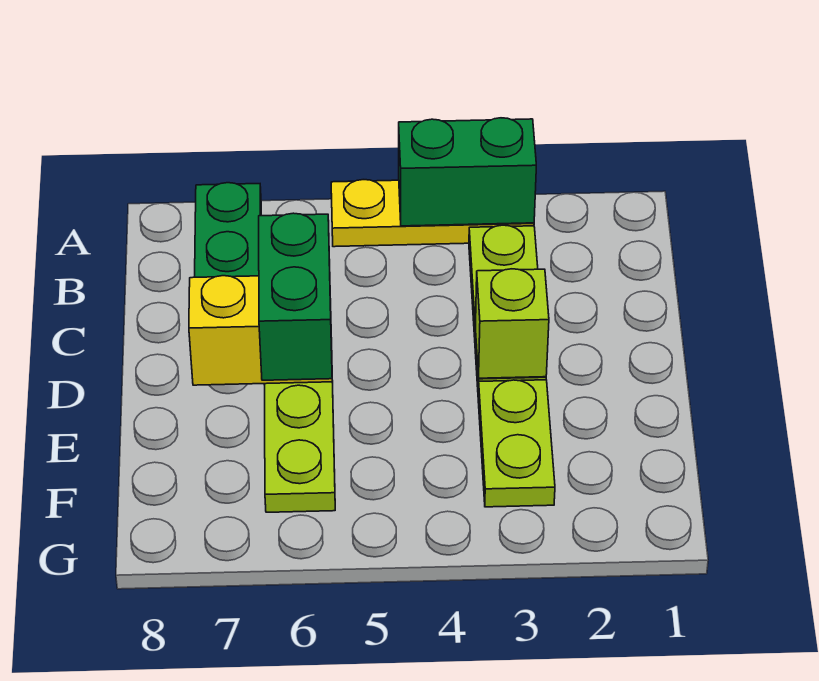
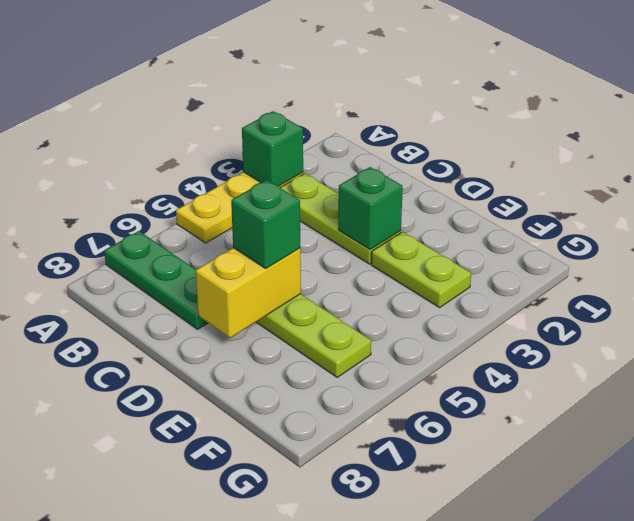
green brick A3:A4 level 2 -> green brick A3 level 2
lime brick D3 level 2 -> green brick D3 level 2
green brick D6:E6 level 3 -> green brick D6 level 3

